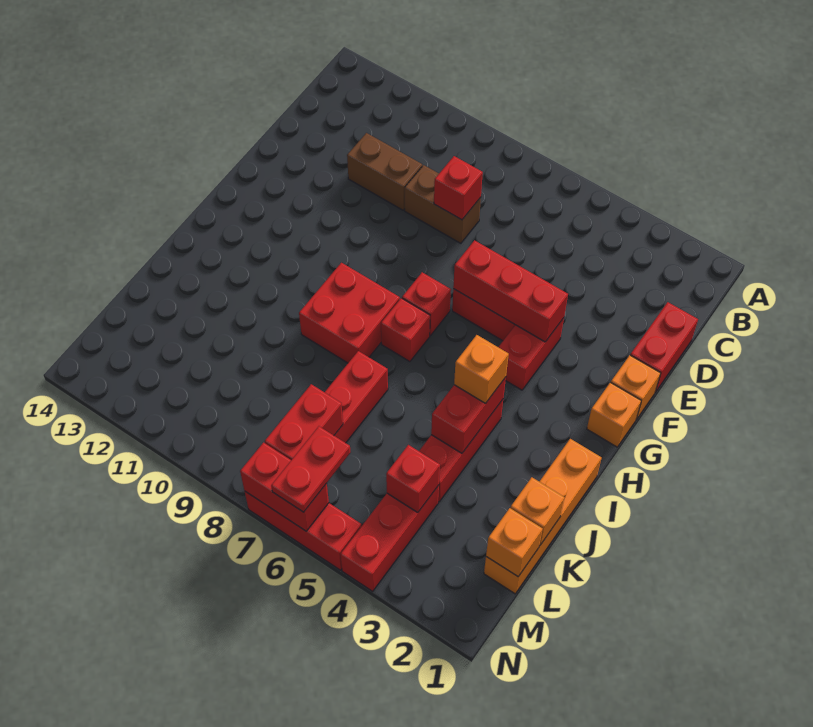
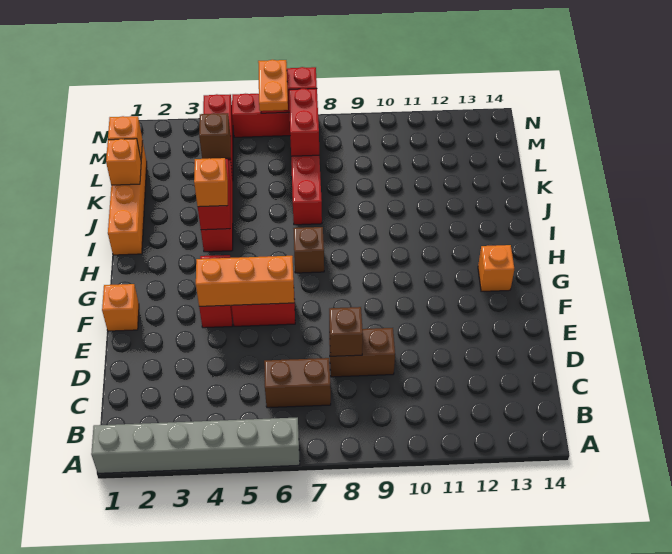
none -> grey brick A1:A6 level 1
red brick D1:E1 level 1 -> none
red brick D8 level 2 -> brown brick D8 level 2
brown brick D10:D11 level 1 -> brown brick C6:C7 level 1
red brick F4:F6 level 2 -> orange brick F4:F6 level 2
orange brick G1 level 1 -> orange brick G13 level 1
red brick G7 level 1 -> none
red brick H7 level 1 -> brown brick H7 level 1
red brick H8:I9 level 1 -> none
red brick L4 level 2 -> brown brick L4 level 2
red plate M6:N6 level 3 -> orange plate M6:N6 level 3

